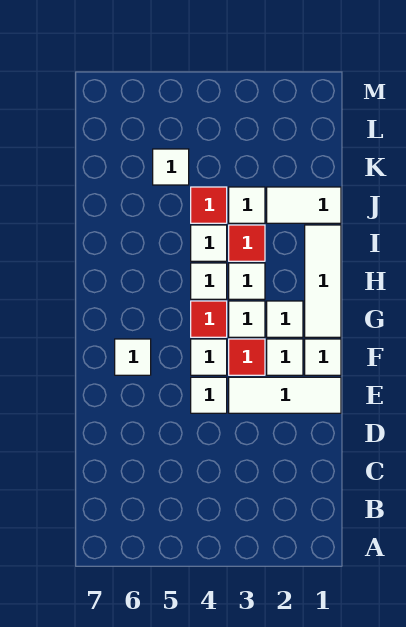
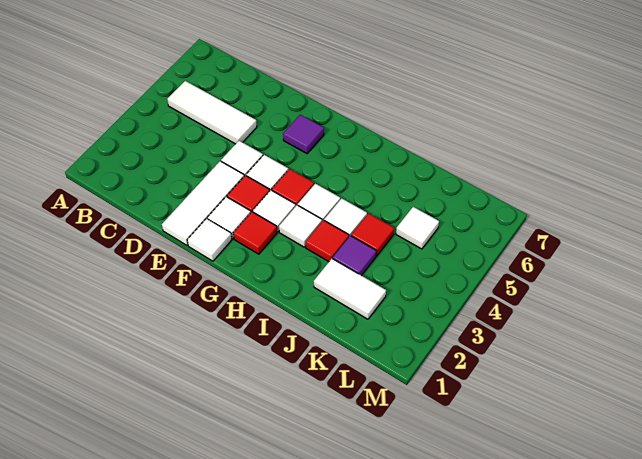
white tile F6 level 1 -> purple tile F6 level 1
white tile G1:I1 level 1 -> white tile B5:D5 level 1
white tile G2 level 1 -> red tile G2 level 1
white tile J1:J2 level 1 -> white tile J2:K2 level 1
white tile J3 level 1 -> purple tile J3 level 1

